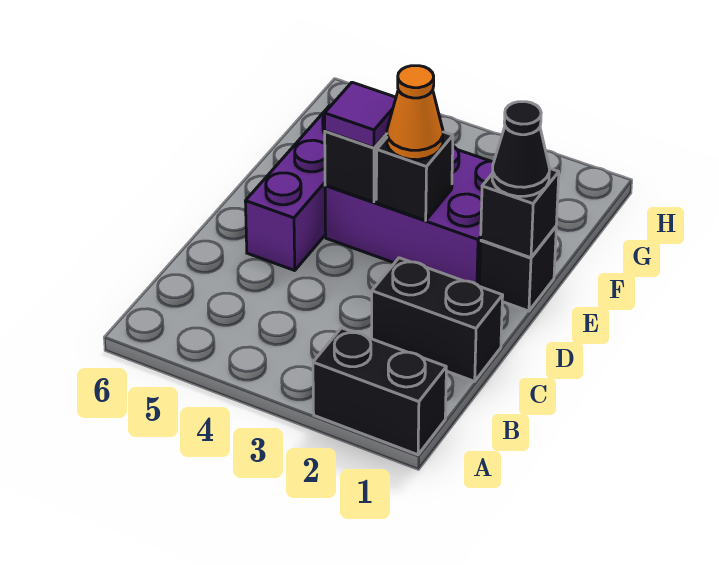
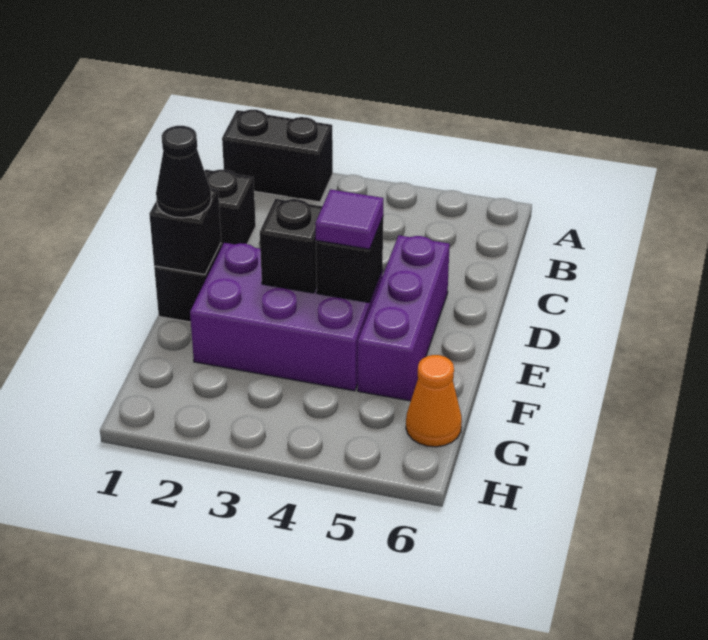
black brick C1:C2 level 1 -> black brick C1 level 1
orange cone E3 level 3 -> orange cone G6 level 1

